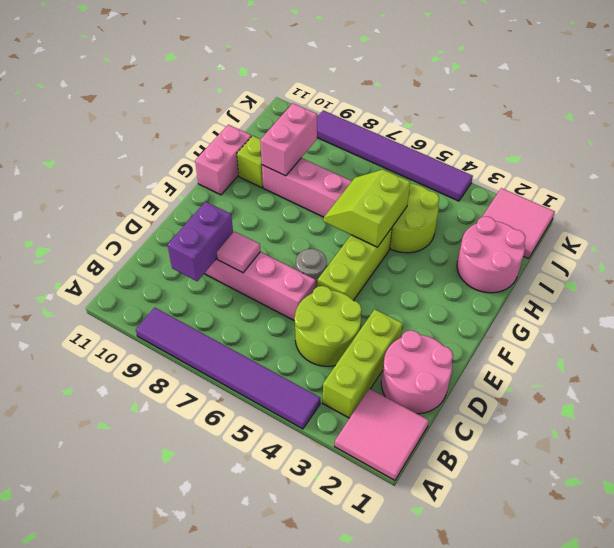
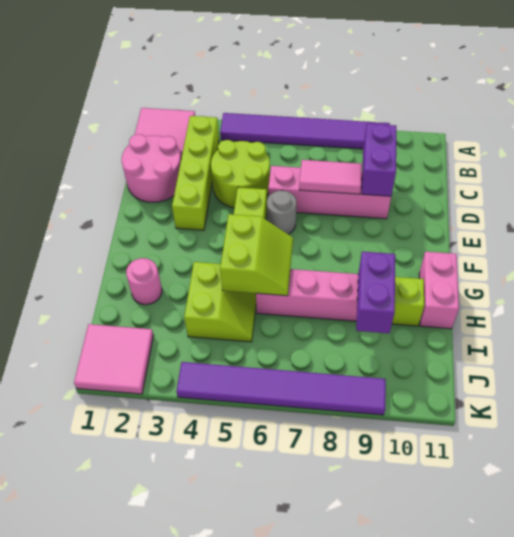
lime brick B3:D3 level 1 -> lime brick B3:E3 level 1
pink tile D8 level 2 -> pink tile D7:D8 level 2
pink round brick H1:I2 level 1 -> pink round brick H2 level 1
lime round brick H4:I5 level 1 -> lime slope H4:I5 level 1 top 4
pink brick H9:I9 level 2 -> purple brick H9:I9 level 2

